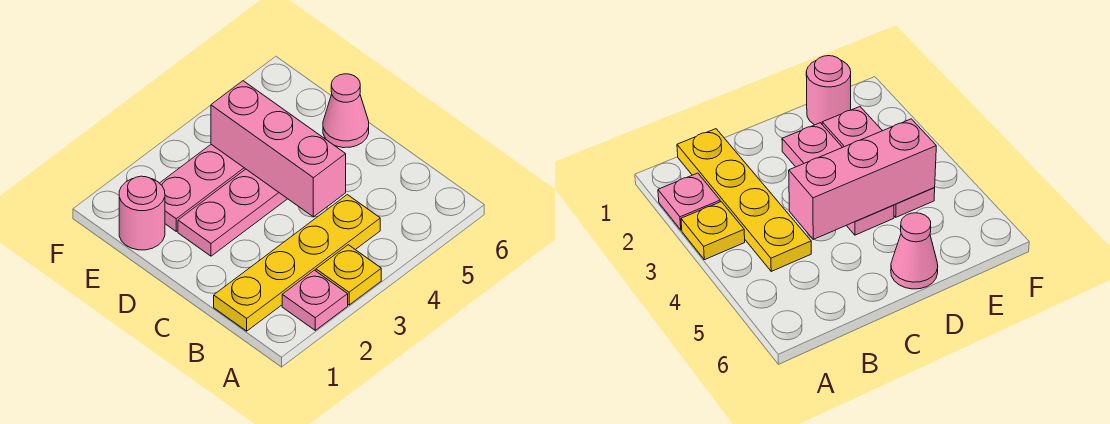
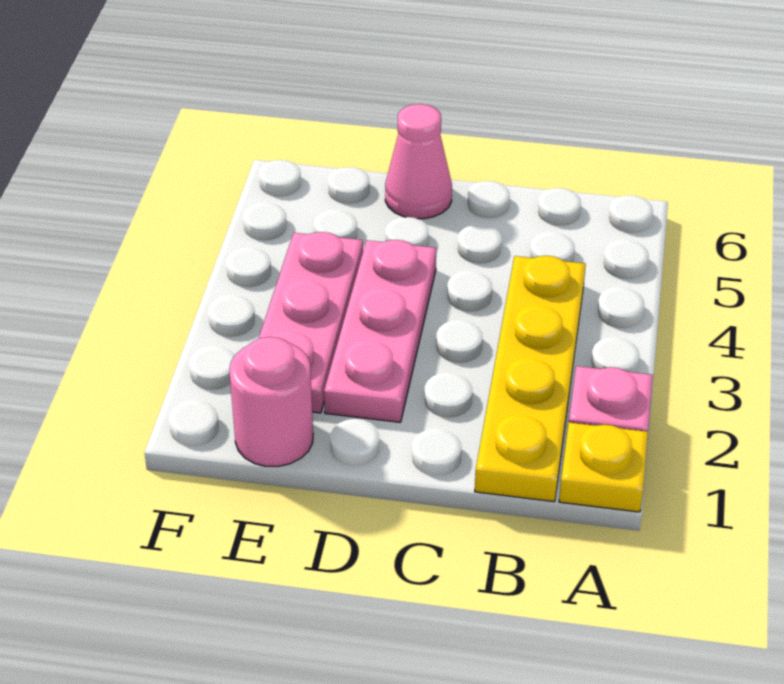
yellow plate A3 level 1 -> yellow plate A1 level 1
pink brick C4:E4 level 2 -> none

